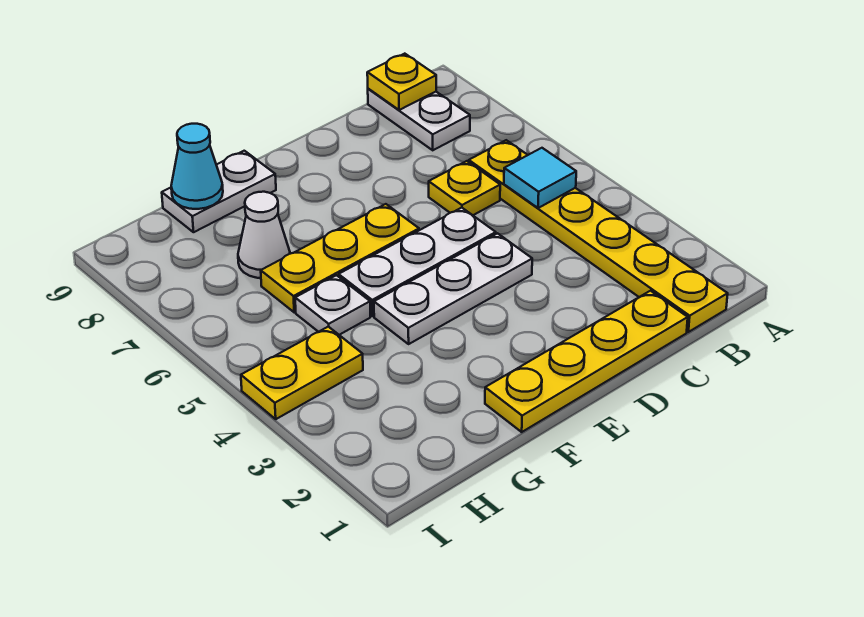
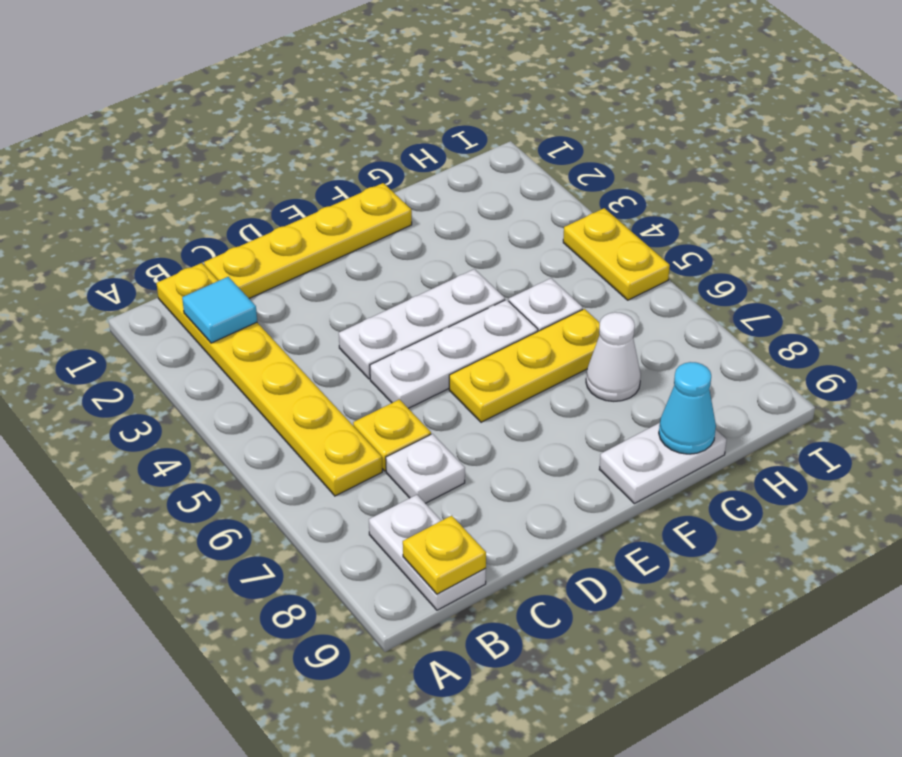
cyan tile B5 level 2 -> cyan tile B2 level 2
none -> white plate C7 level 1
yellow plate H4:I4 level 1 -> yellow plate I4:I5 level 1

